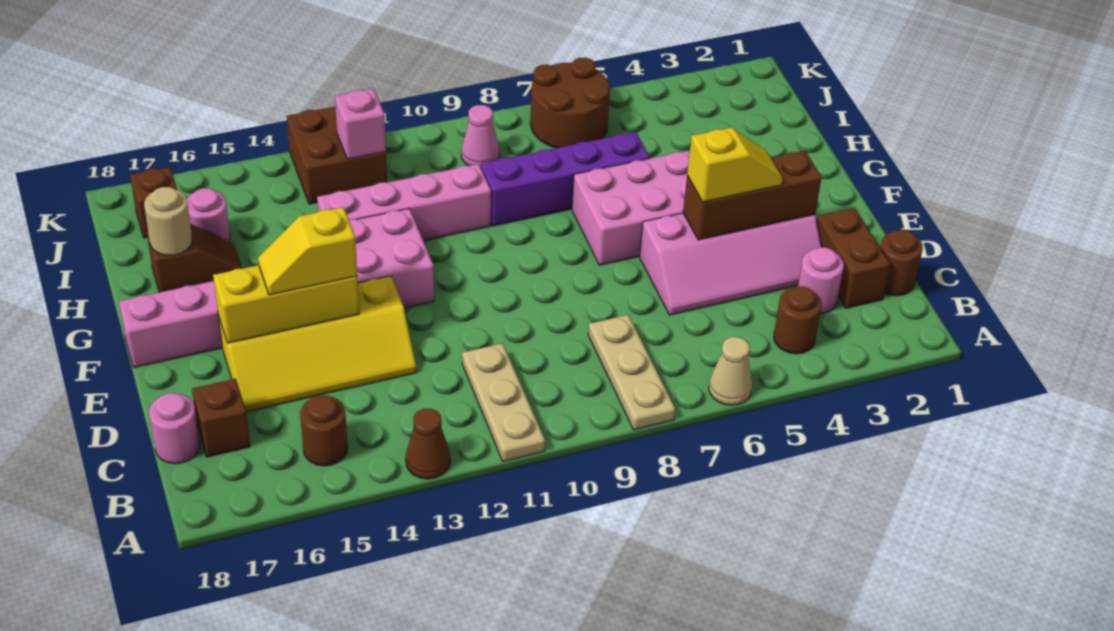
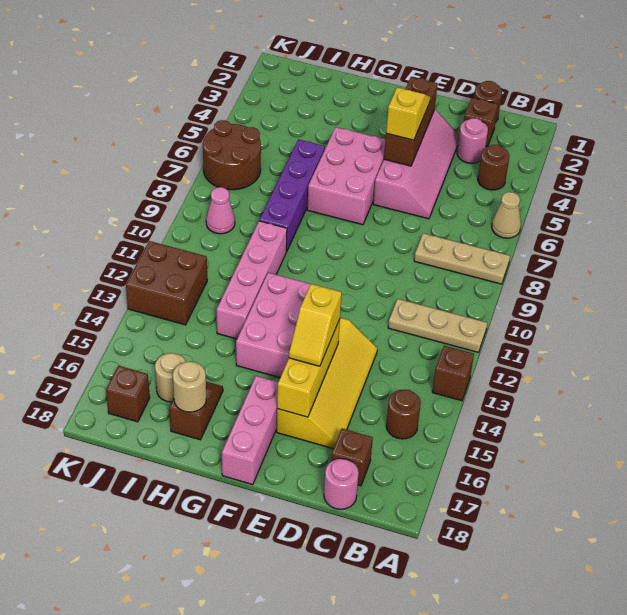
brown cone A13 level 1 -> brown brick A13 level 1
brown brick C2:D2 level 1 -> brown brick C2 level 1
pink round brick I16 level 1 -> tan round brick I16 level 1
pink brick J12 level 2 -> none

